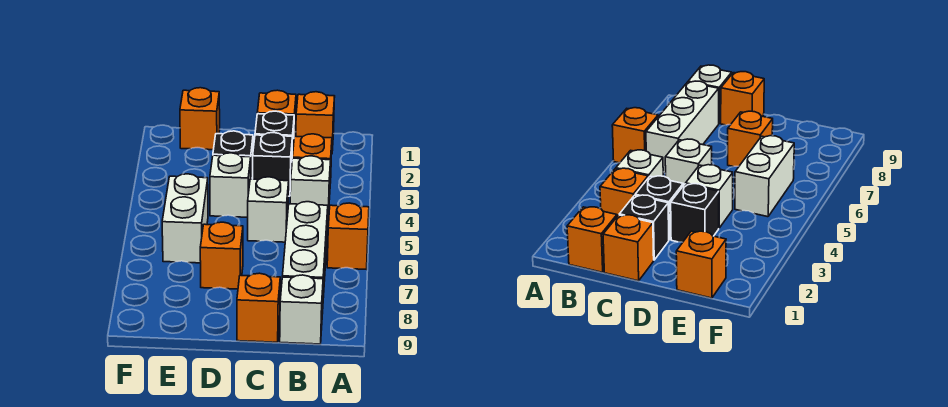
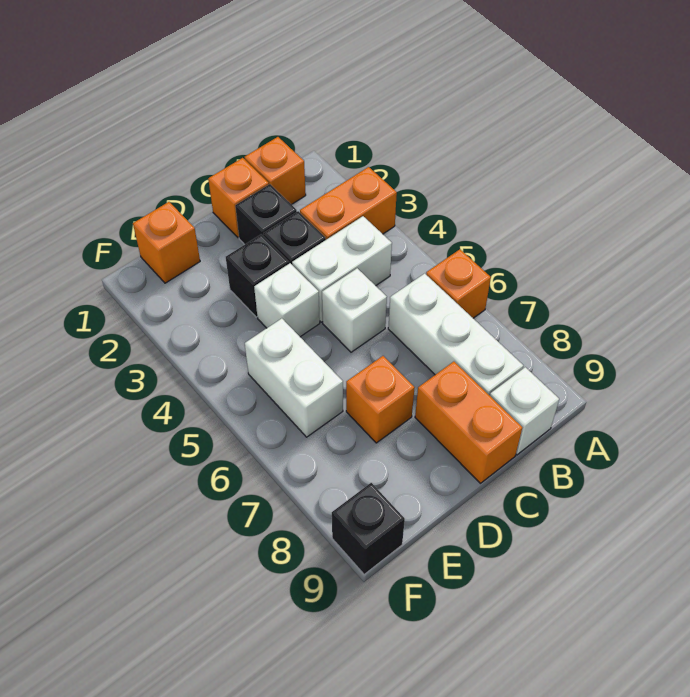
orange brick B3 level 1 -> orange brick A3:B3 level 1
white brick B4 level 1 -> white brick B4:C4 level 1
orange brick C9 level 1 -> orange brick C8:C9 level 1
none -> black brick F9 level 1

